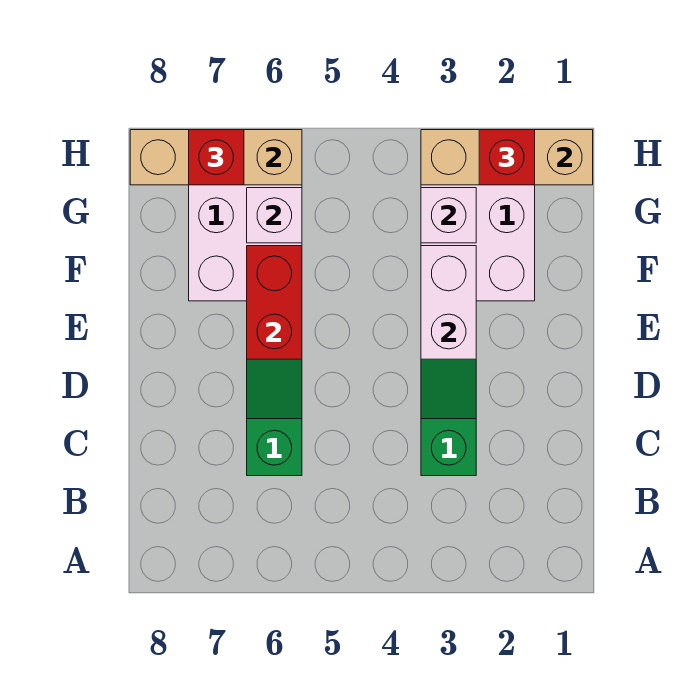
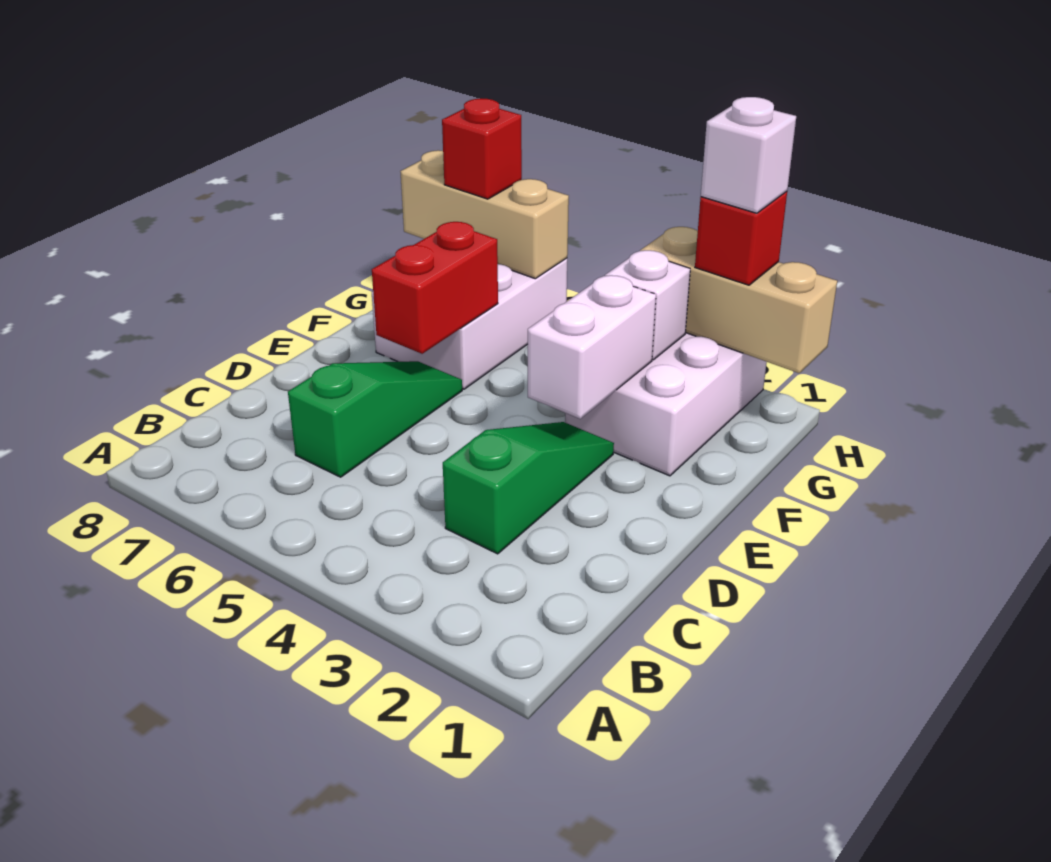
white brick G6 level 2 -> white brick H2 level 4

